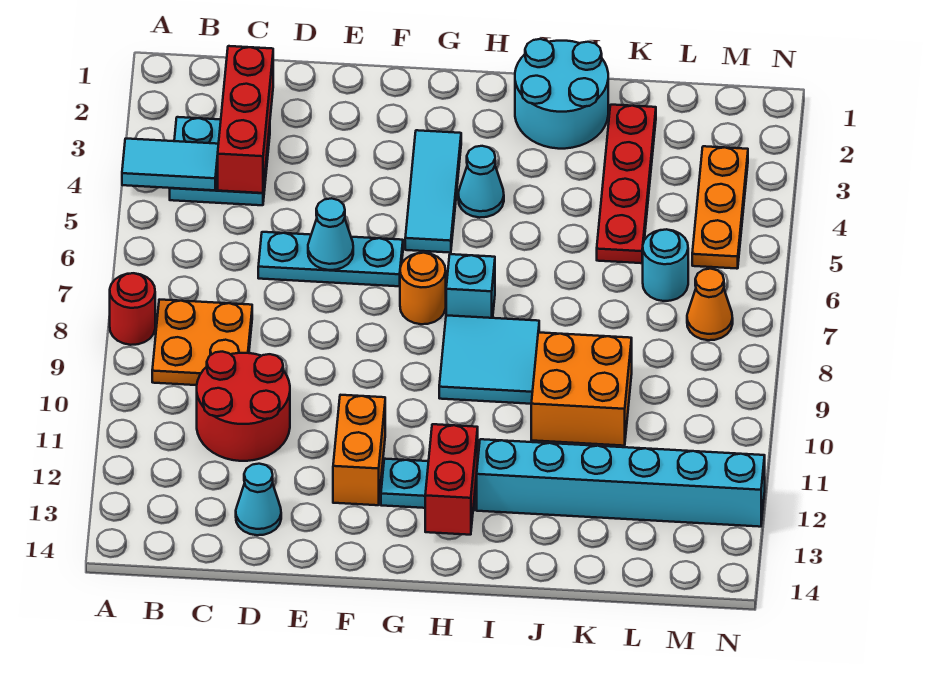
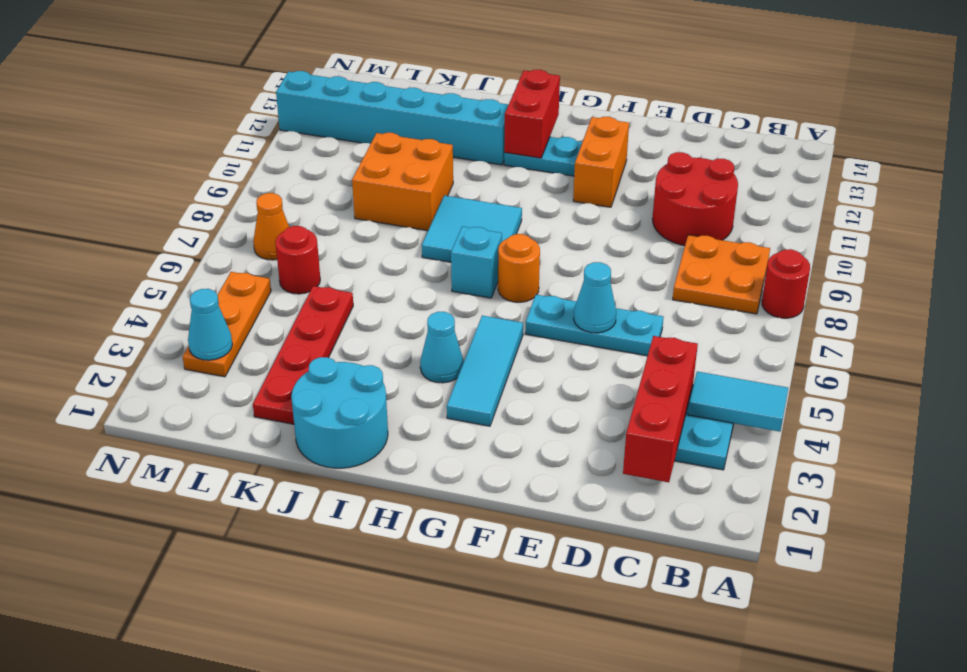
cyan cone D13 level 1 -> cyan cone M3 level 2
cyan round brick L6 level 1 -> red round brick L6 level 1

